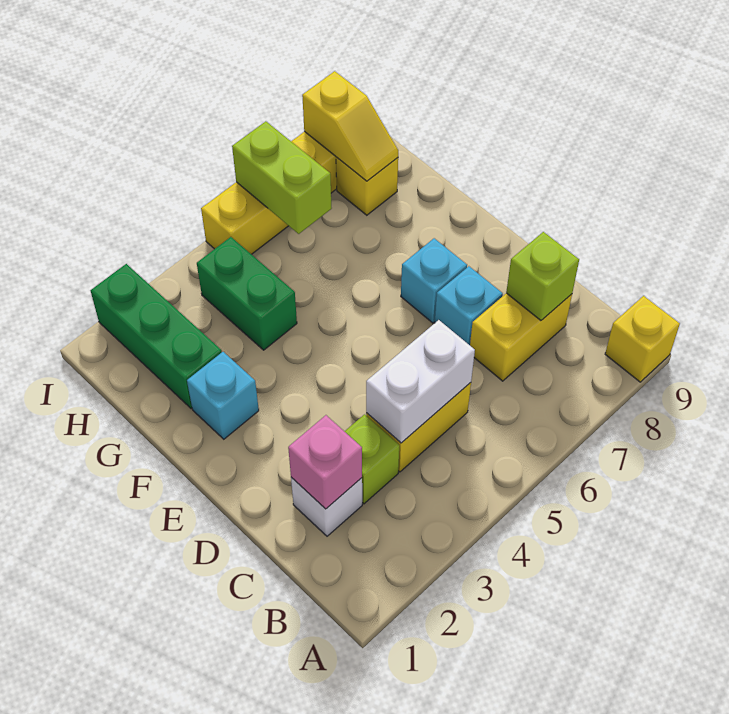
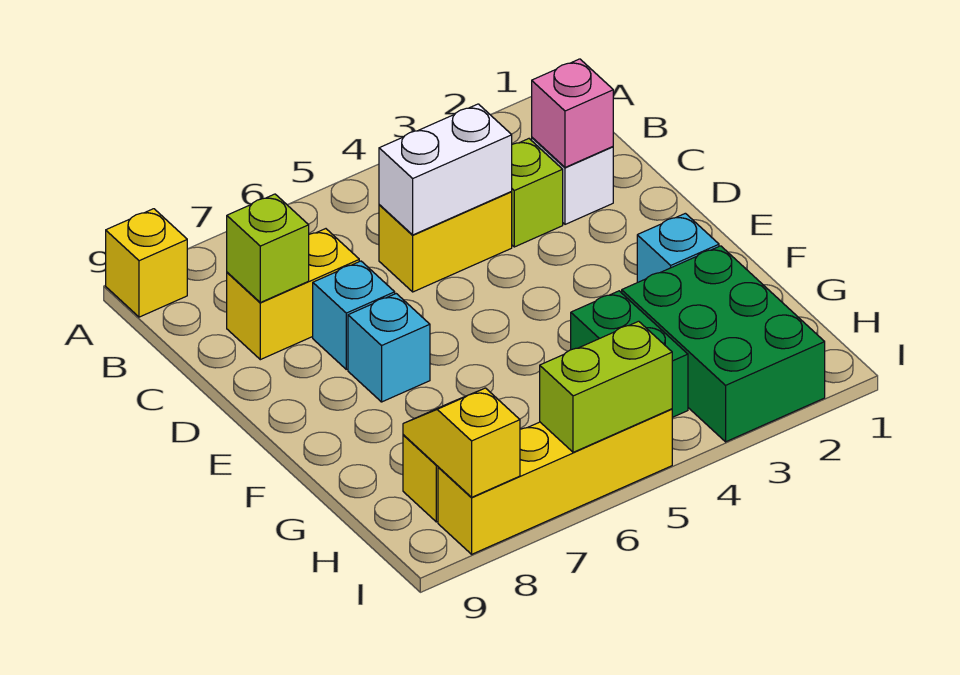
green brick G2:I2 level 1 -> green brick G2:I3 level 1
lime brick H6:I6 level 2 -> lime brick I5:I6 level 2

